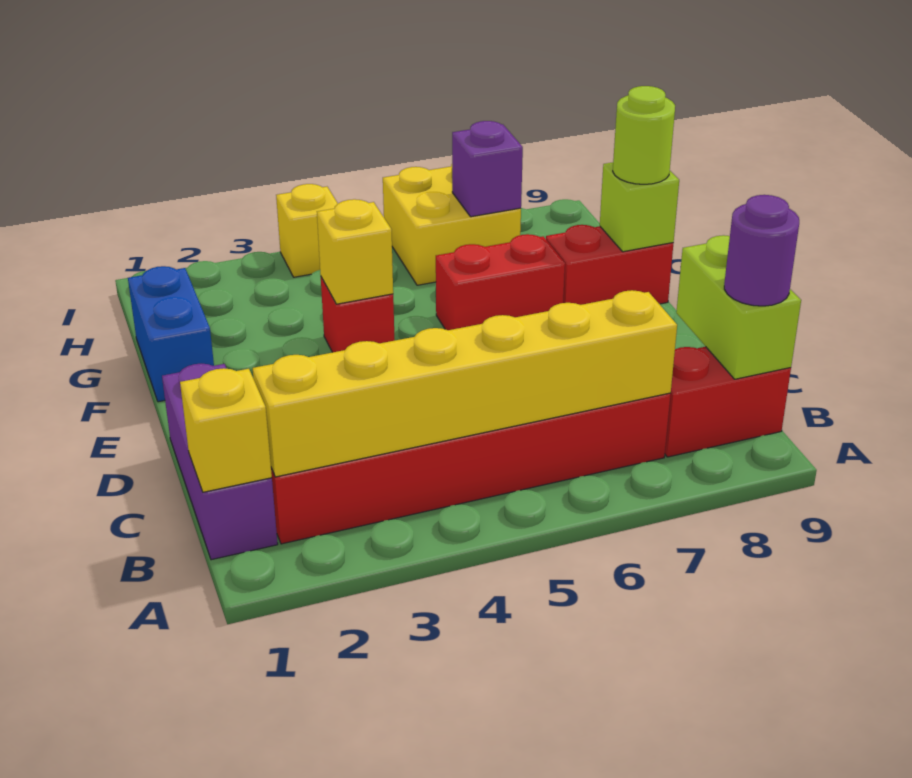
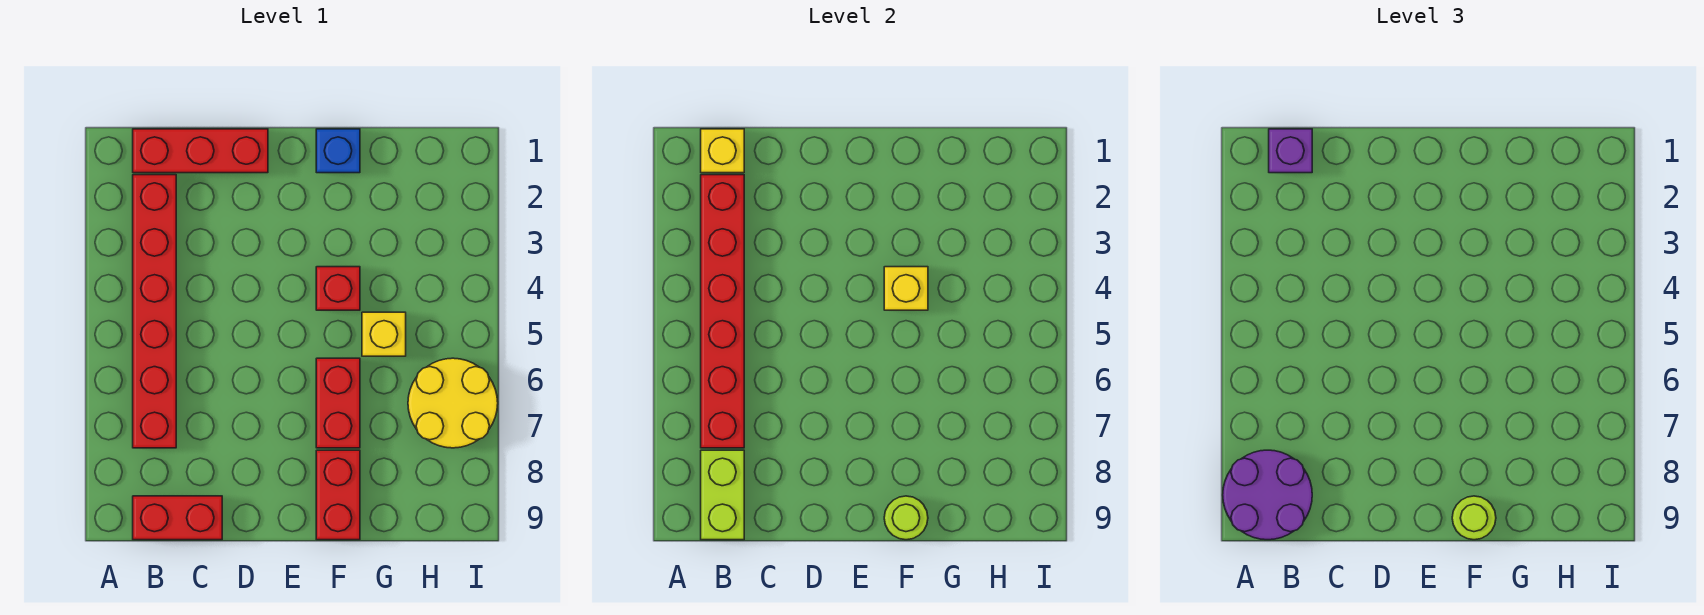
purple brick B1:D1 level 1 -> red brick B1:D1 level 1
yellow brick B2:B7 level 2 -> red brick B2:B7 level 2
red brick B8:B9 level 1 -> red brick B9:C9 level 1
lime brick B9:C9 level 2 -> lime brick B8:B9 level 2
purple round brick B9 level 3 -> purple round brick A8:B9 level 3
blue brick F1:G1 level 1 -> blue brick F1 level 1
lime brick F9 level 2 -> lime round brick F9 level 2
yellow brick H6:I7 level 1 -> yellow round brick H6:I7 level 1
purple brick H7 level 2 -> purple brick B1 level 3
yellow brick I4 level 1 -> yellow brick G5 level 1

